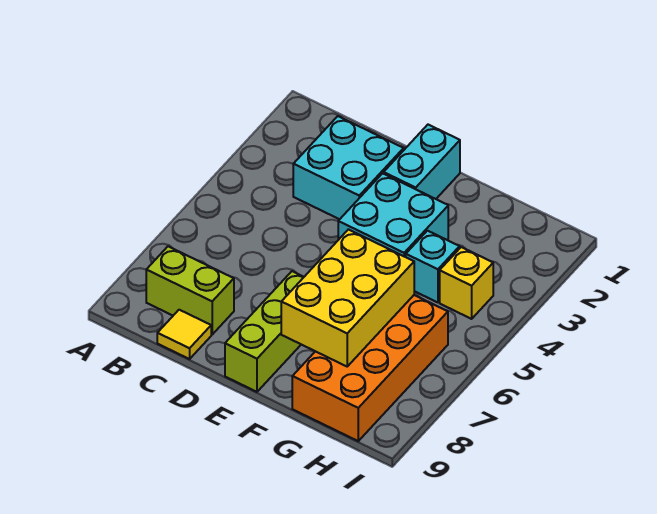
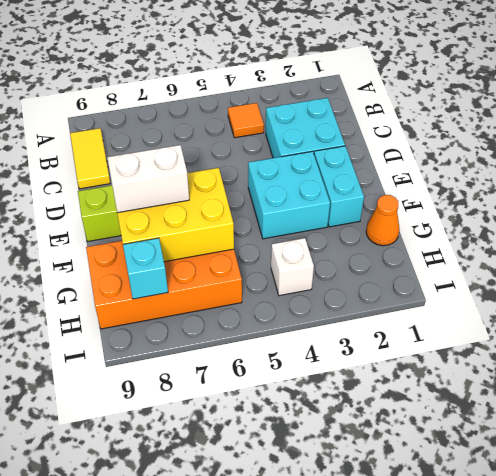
none -> orange tile B4 level 1
lime brick B8:C8 level 1 -> none
yellow tile C9 level 1 -> yellow tile B9:C9 level 1
cyan brick E1:E2 level 1 -> cyan brick E2:F2 level 1
none -> white brick F7:F8 level 3
none -> orange cone G1 level 1
cyan brick G4 level 1 -> cyan brick H8 level 2
yellow brick H4 level 1 -> white brick H4 level 1

